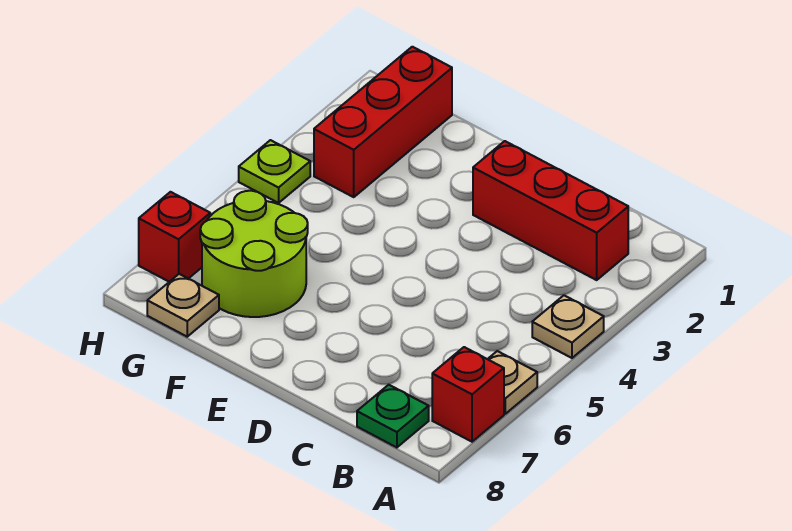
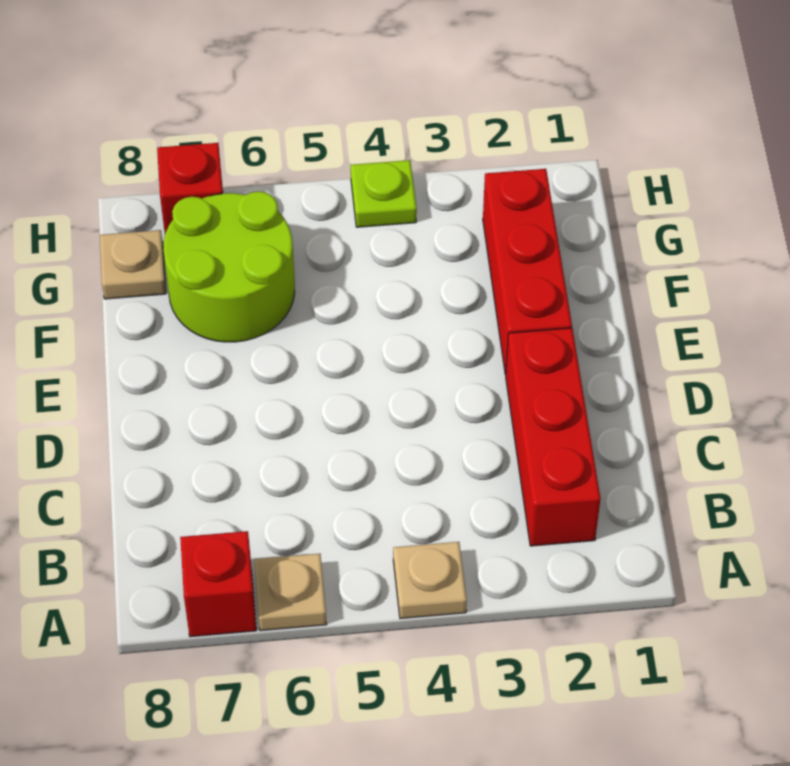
green plate B8 level 1 -> none
red brick G1:G3 level 1 -> red brick E2:G2 level 1

